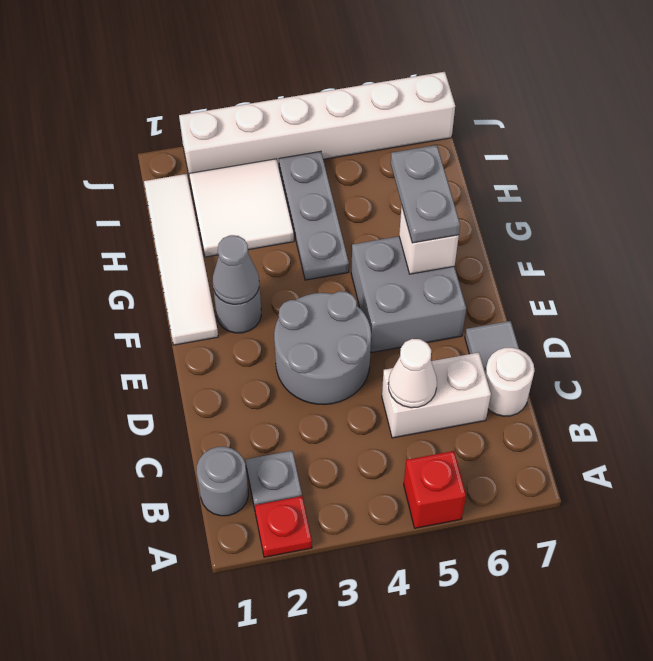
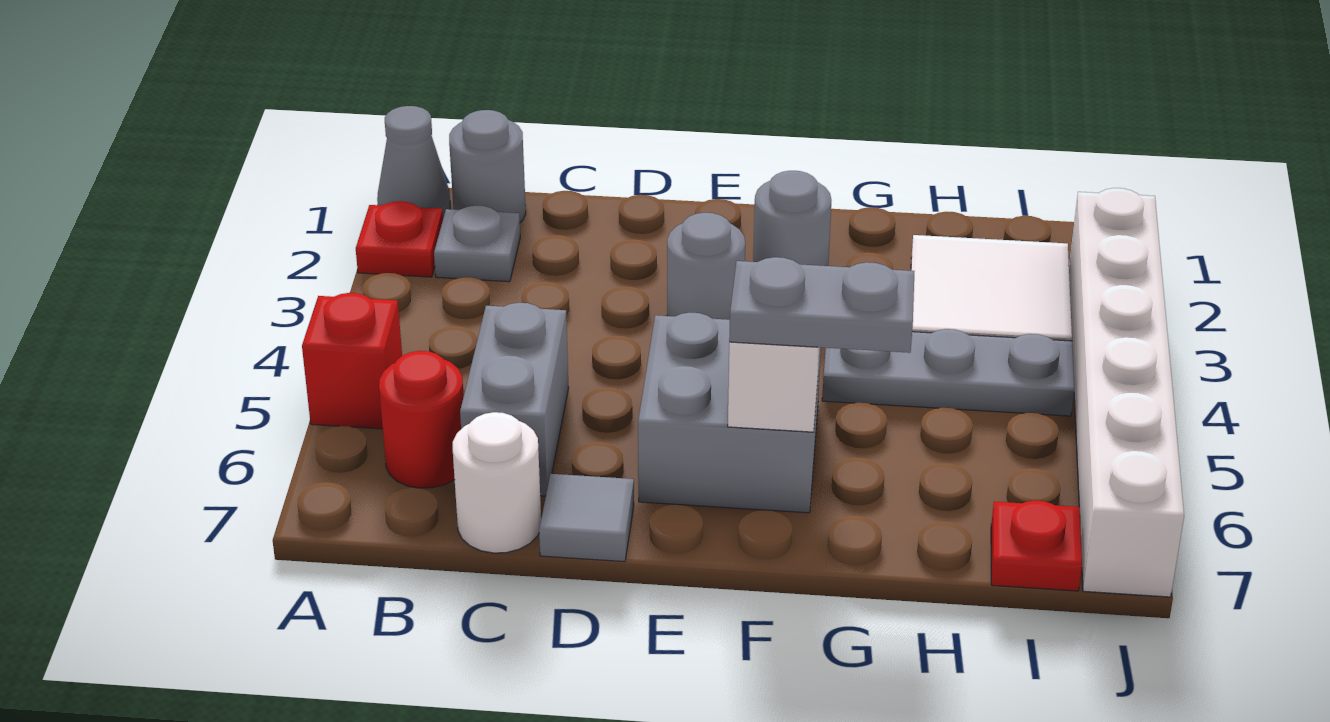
none -> red round brick B6 level 1
white brick C5:C6 level 1 -> grey brick C5:C6 level 1
white cone C5 level 2 -> none
grey round brick D3:E4 level 1 -> grey round brick E3 level 1
white tile F1:I1 level 1 -> none
grey cone F2 level 2 -> grey cone A1 level 1
none -> red plate I7 level 1

